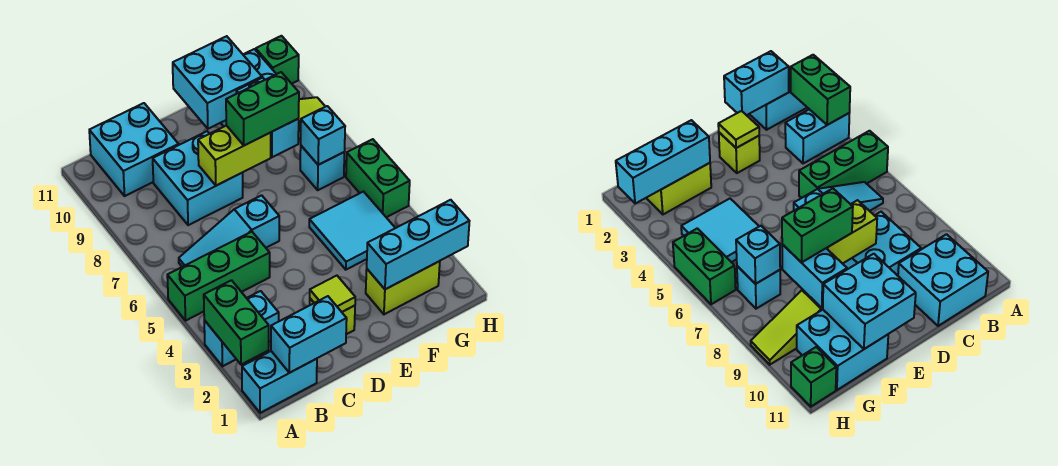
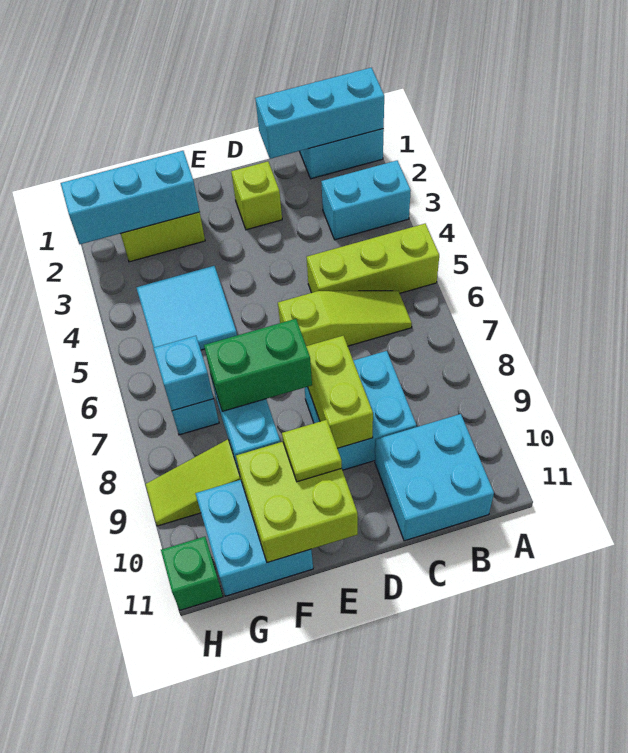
green brick A2:A3 level 2 -> none
green brick A5:C5 level 1 -> lime brick A5:C5 level 1
cyan brick B1:C1 level 2 -> cyan brick A1:C1 level 2
cyan slope B6:D6 level 1 top D -> lime slope B6:D6 level 1 top D
lime tile D2 level 2 -> lime tile E10 level 3
lime brick D8:E8 level 2 -> lime brick D8:D9 level 2
cyan brick E10:F11 level 2 -> lime brick E10:F11 level 2
green brick H5:H6 level 1 -> none

